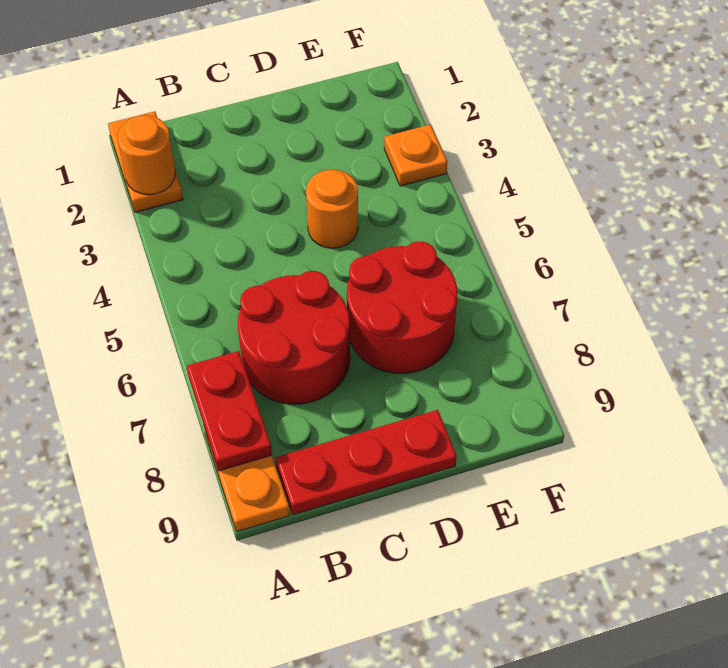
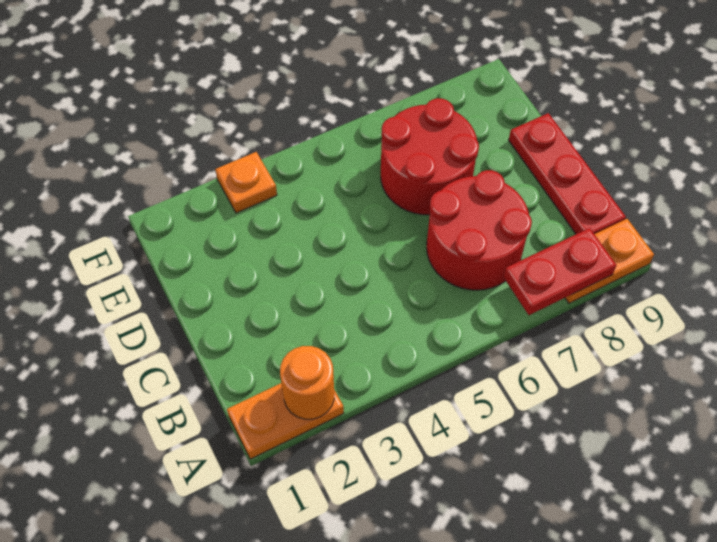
orange round brick D4 level 1 -> none

